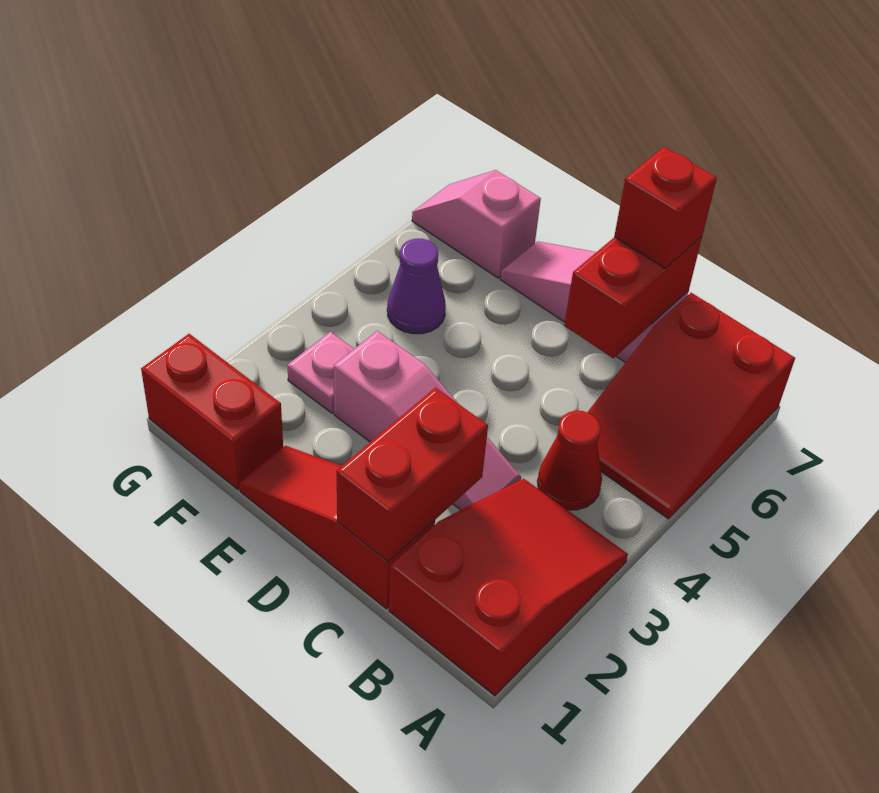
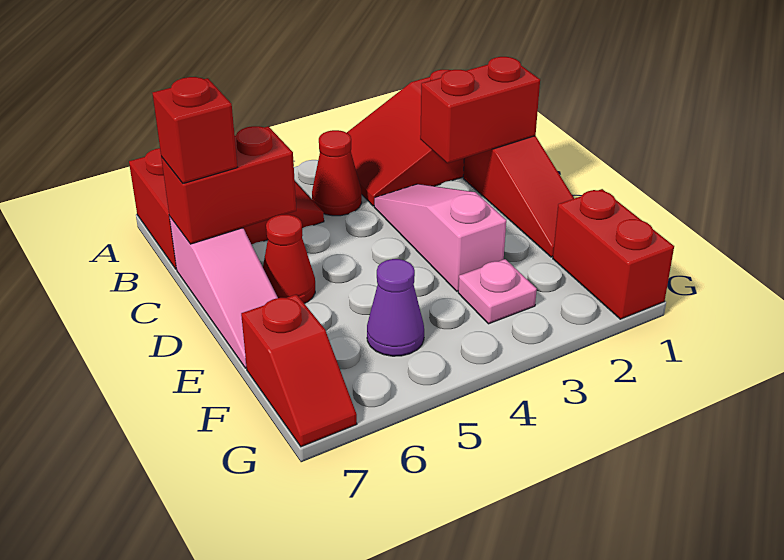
none -> red cone D6 level 1
pink slope F7:G7 level 1 top F -> red slope F7:G7 level 1 top F

